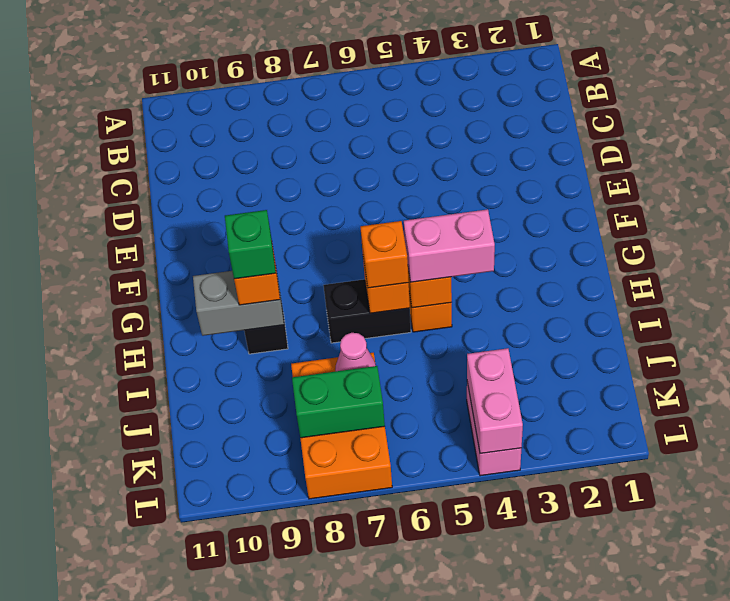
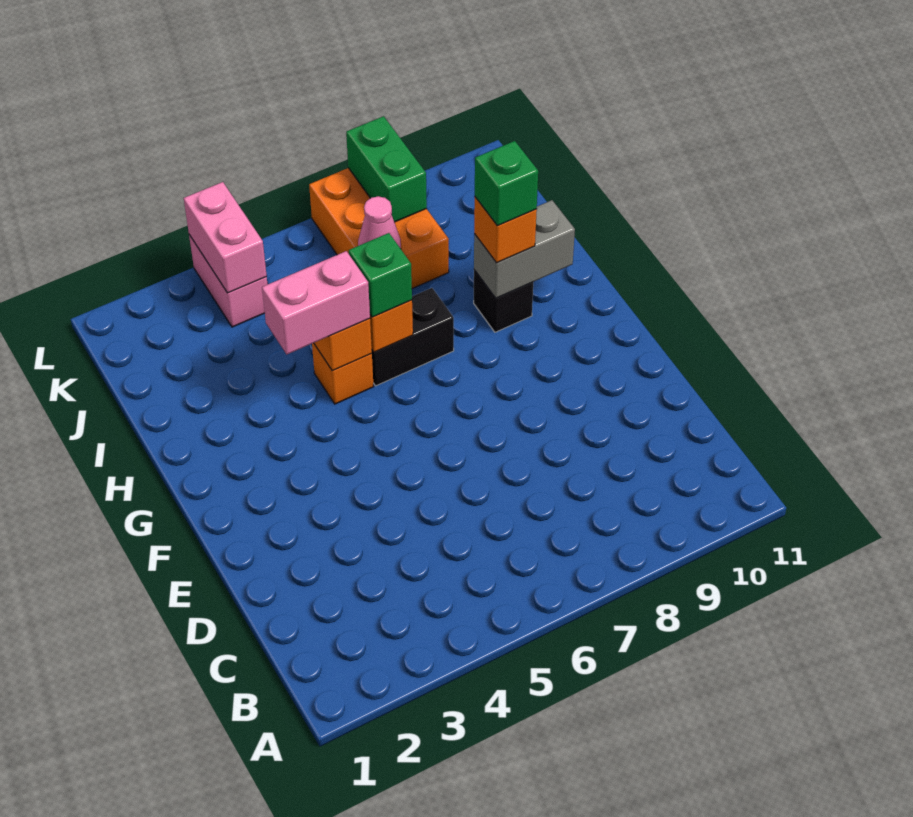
orange brick H6 level 3 -> green brick H6 level 3
green brick K7:K8 level 2 -> green brick K8:L8 level 2

